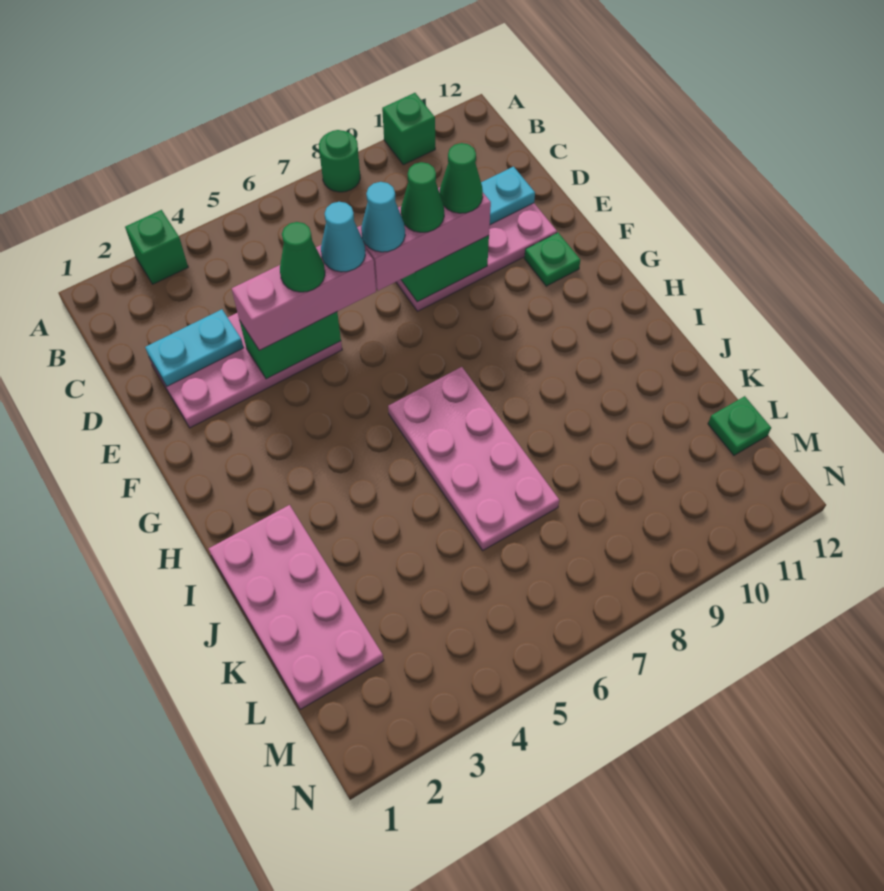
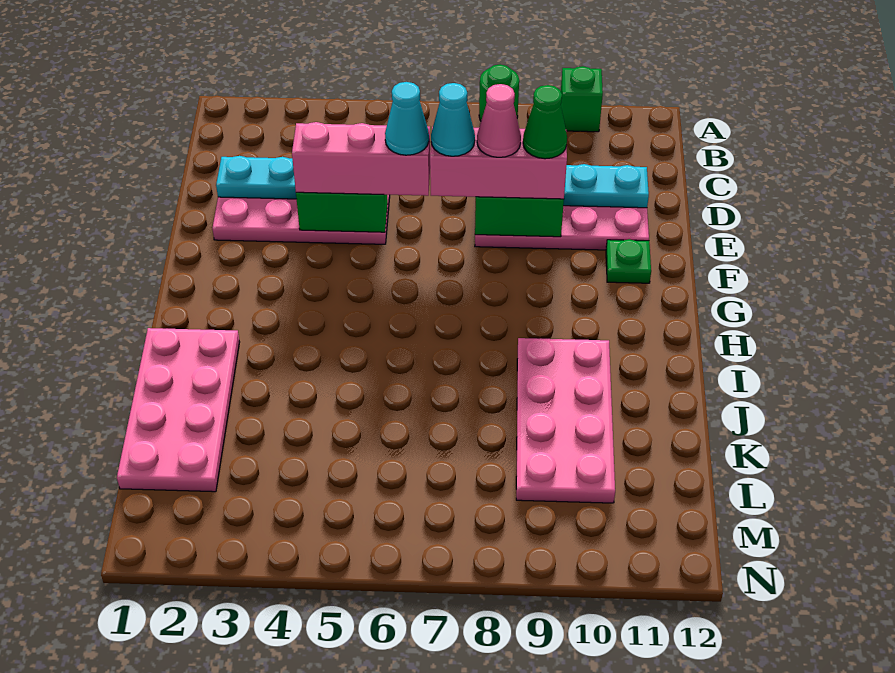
green brick A3 level 1 -> none
green cone E5 level 4 -> none
green cone E8 level 4 -> pink cone E8 level 4
pink plate H6:K7 level 1 -> pink plate I9:L10 level 1
green plate L12 level 1 -> none

